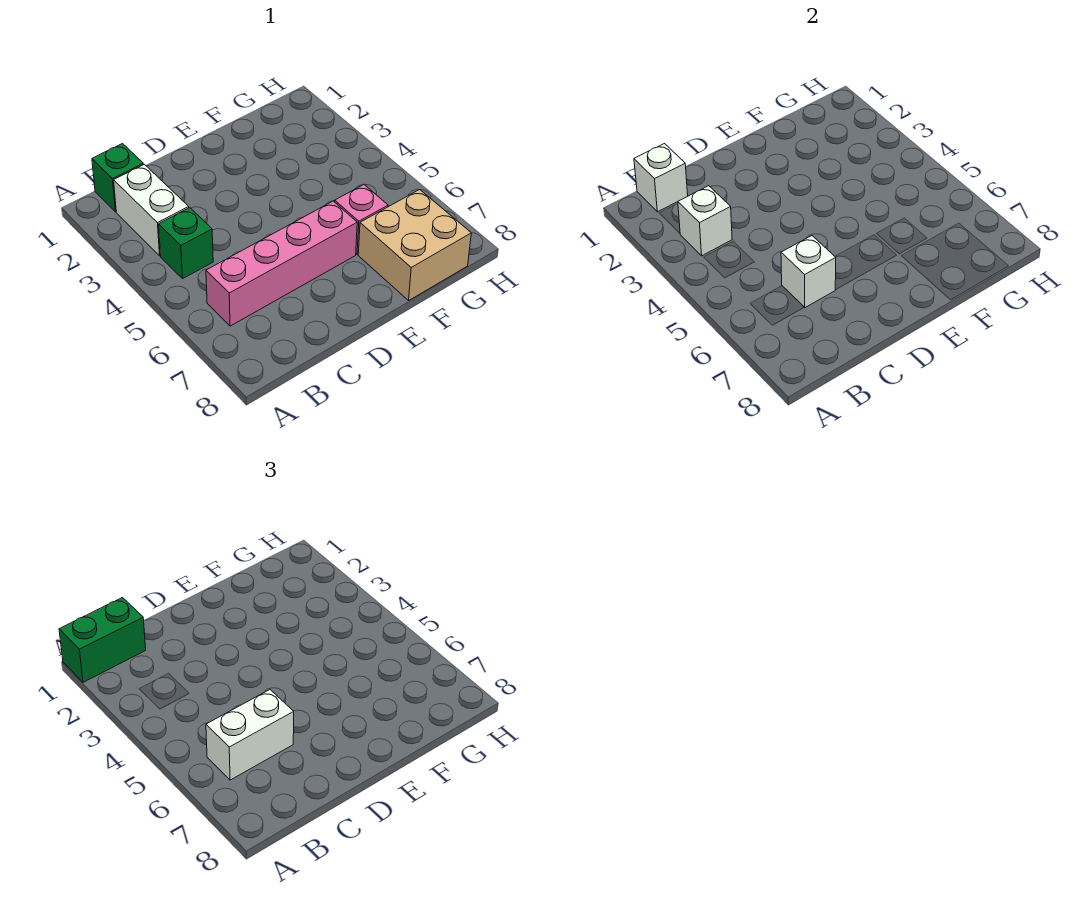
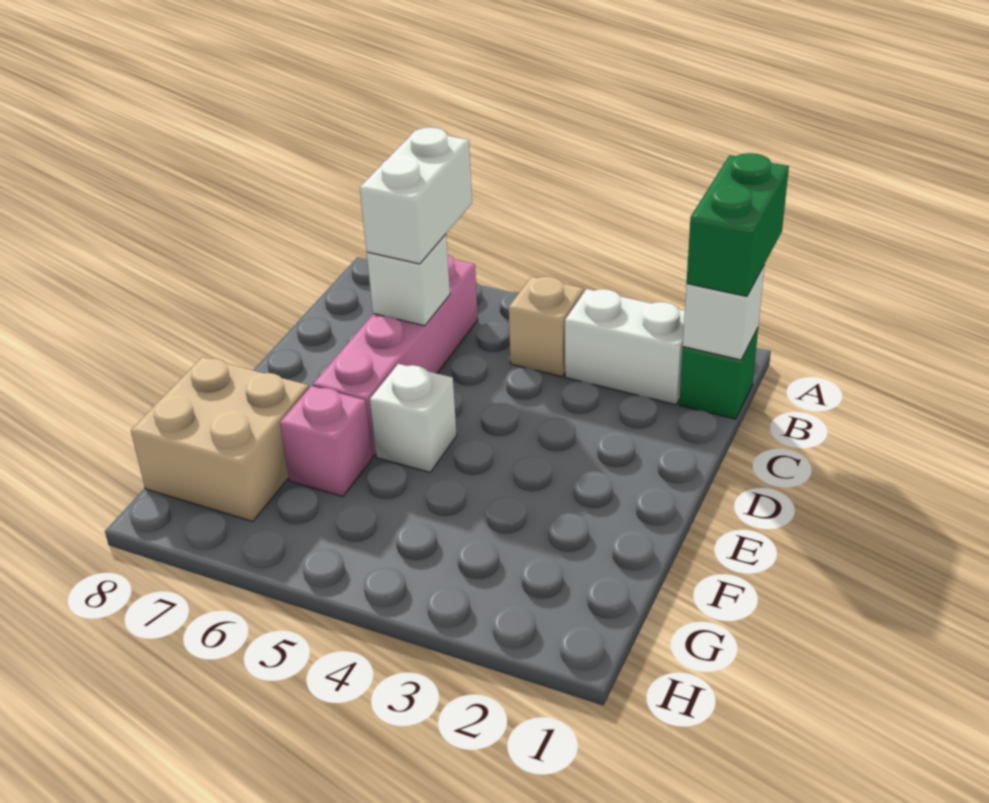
white brick B3 level 2 -> white brick E5 level 1
green brick B4 level 1 -> tan brick B4 level 1

